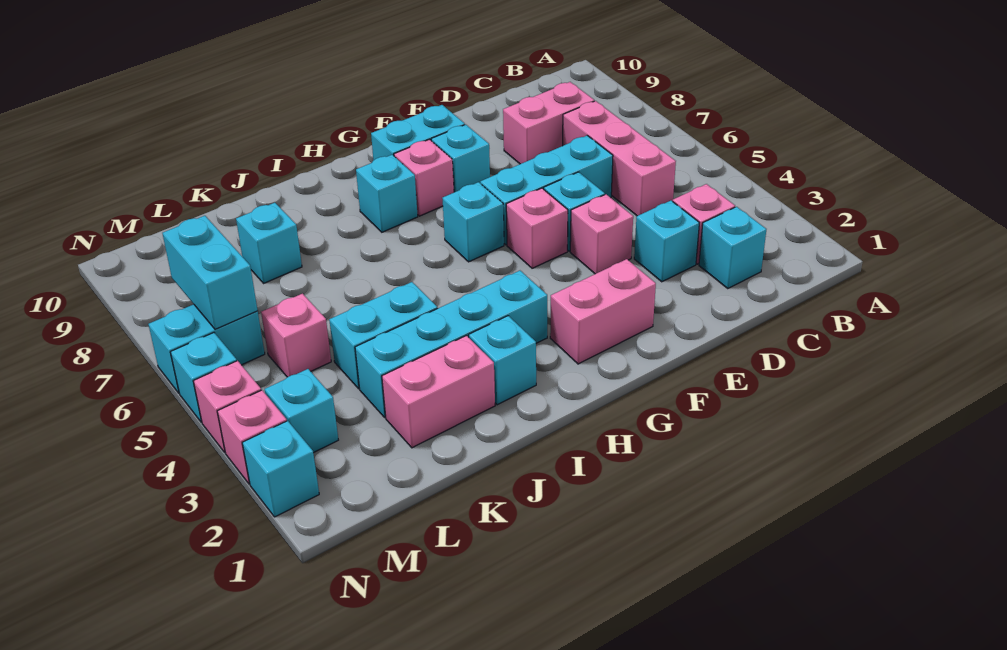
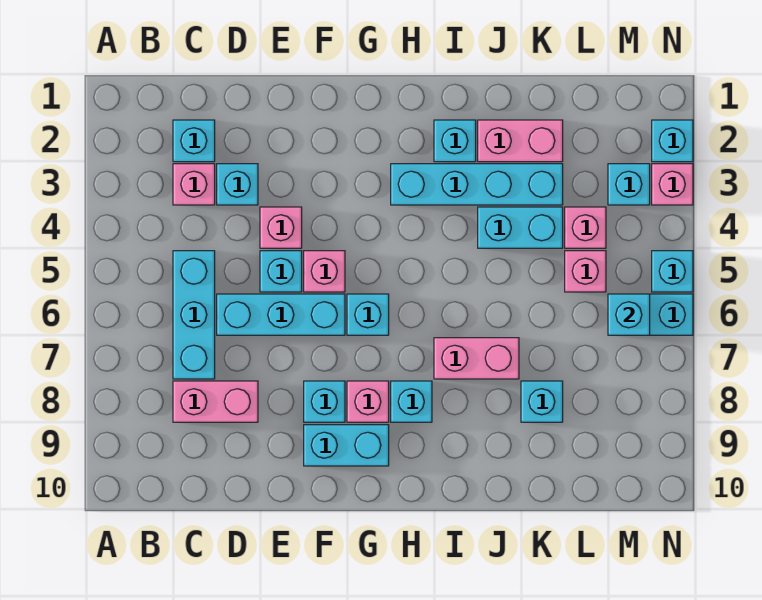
pink brick C5:C7 level 1 -> cyan brick C5:C7 level 1
pink brick F2:G2 level 1 -> pink brick I7:J7 level 1
cyan brick M6:M7 level 2 -> cyan brick M6 level 2
pink brick N4 level 1 -> pink brick L4 level 1

